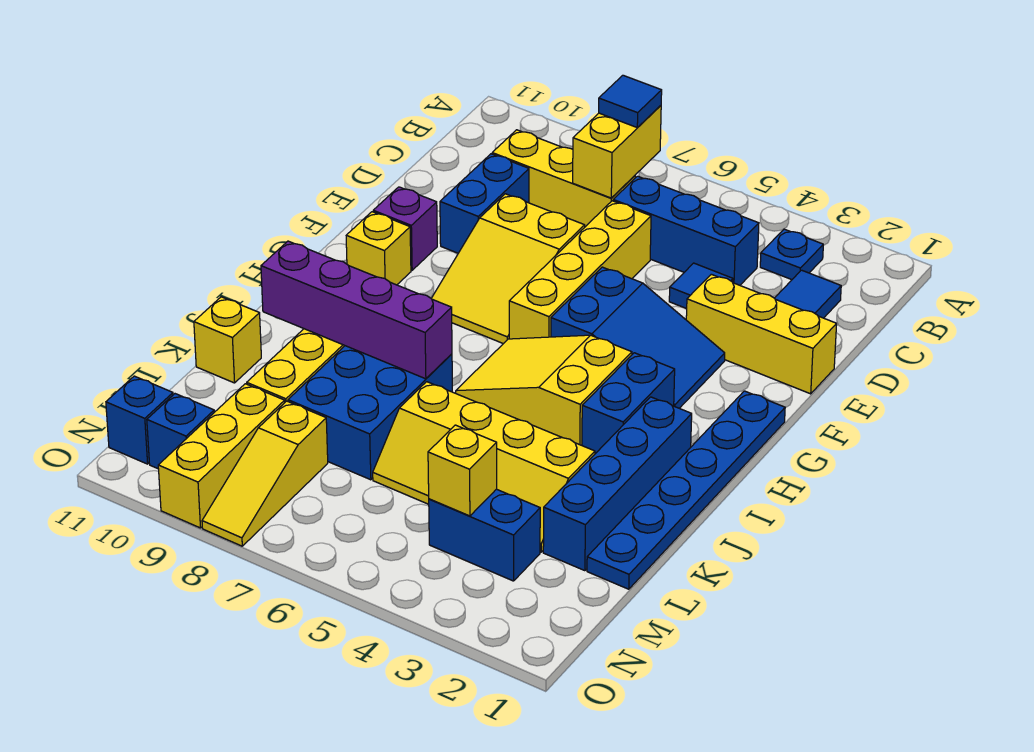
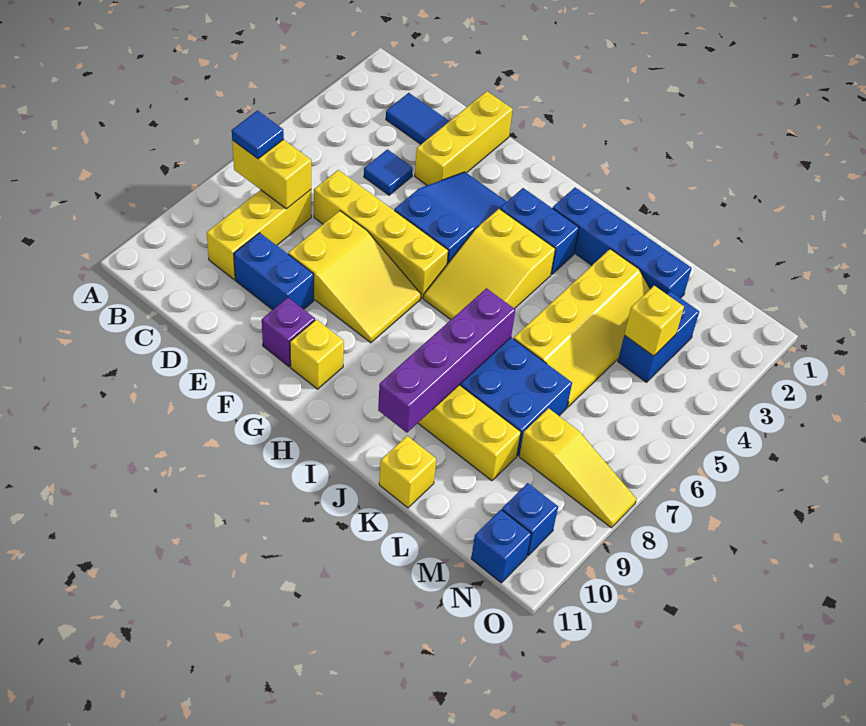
blue plate B3 level 1 -> none
blue brick C4:C6 level 1 -> none
blue plate G1:L1 level 1 -> none
yellow brick M9:O9 level 1 -> none

